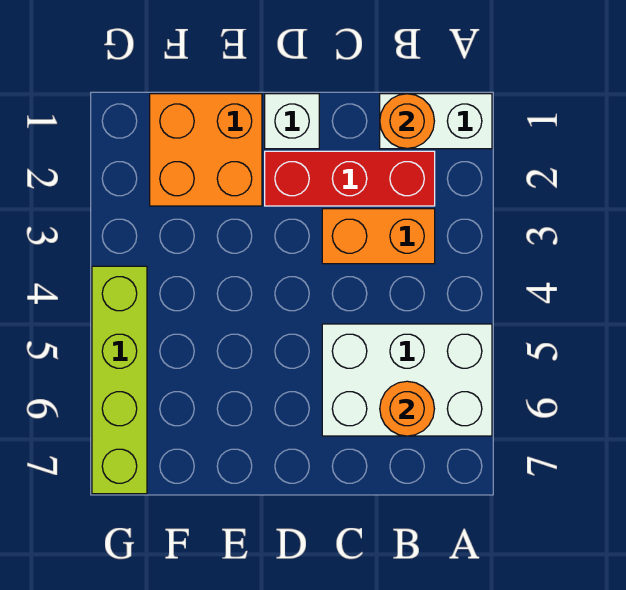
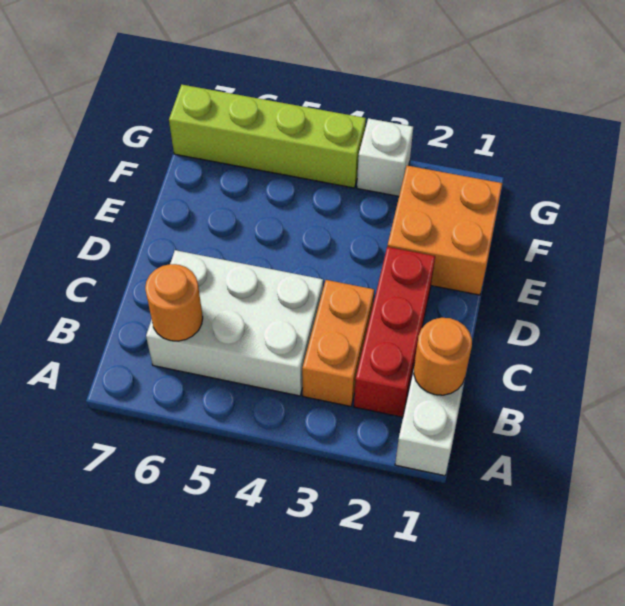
white brick A5:C6 level 1 -> white brick B4:C6 level 1
white brick D1 level 1 -> white brick G3 level 1

